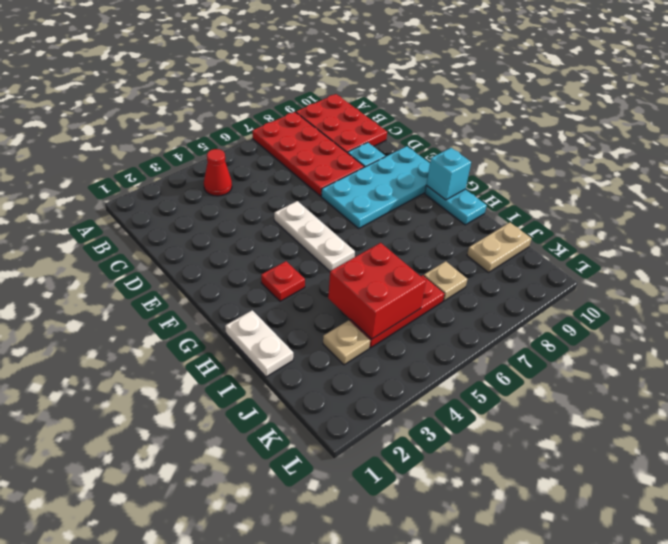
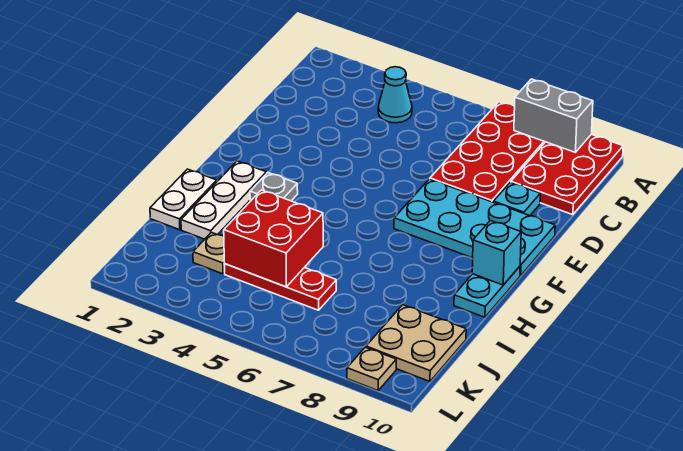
none -> grey brick A8:A9 level 2
red cone B4 level 1 -> cyan cone B4 level 1
white plate E5:G5 level 1 -> white plate G2:I2 level 1
red plate G3 level 1 -> grey plate G3 level 1
tan plate J7 level 1 -> tan plate L9 level 1
tan plate J9:J10 level 1 -> tan plate J9:K10 level 1

